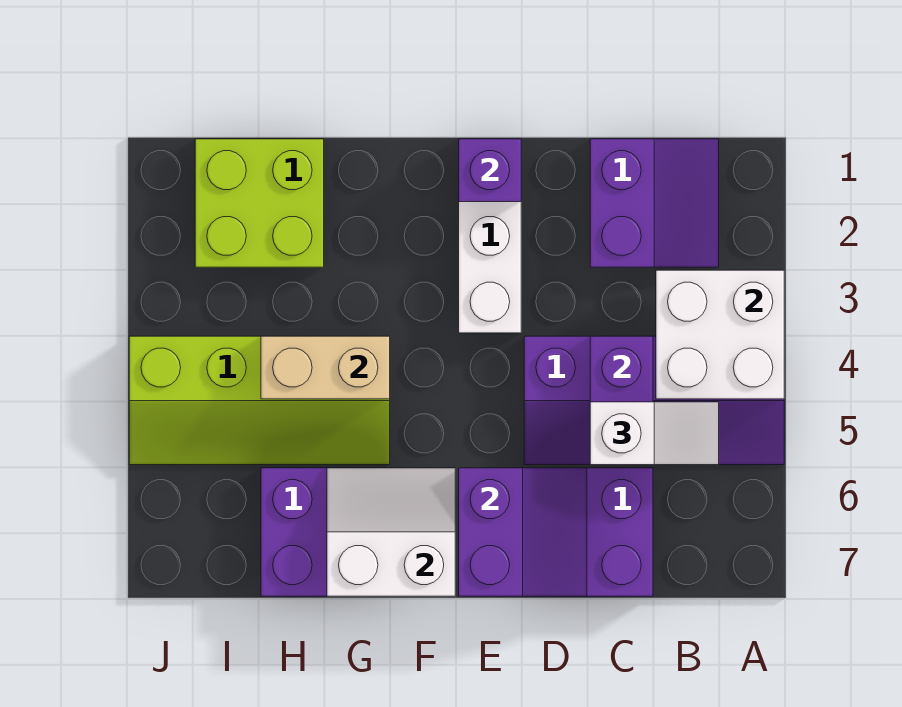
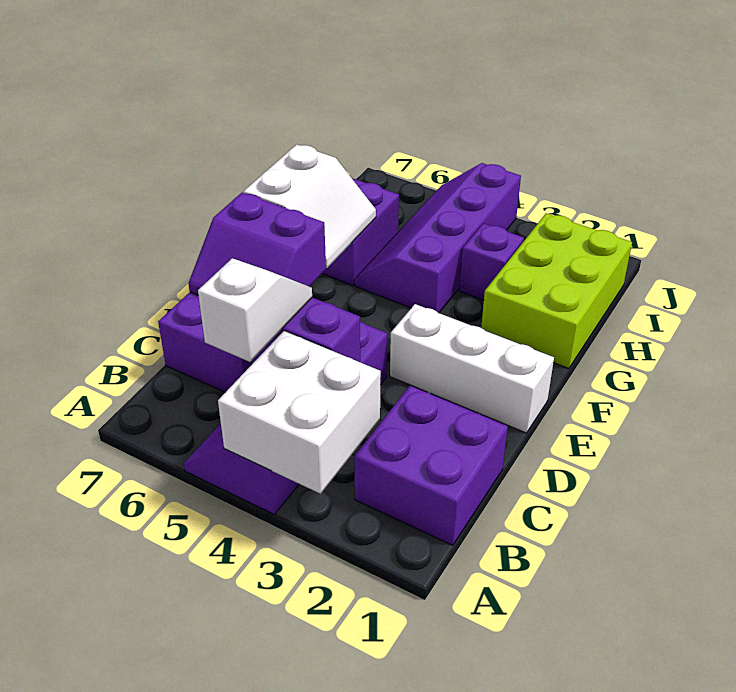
purple slope B1:C2 level 1 top C -> purple brick B1:C2 level 1
white slope B5:C5 level 3 top C -> white slope B5:C5 level 3 top B
purple brick E1 level 2 -> purple brick H3 level 1
lime slope G4:J5 level 1 top 4 -> purple slope G4:J5 level 1 top 4
tan brick G4:H4 level 2 -> none
lime brick H1:I2 level 1 -> lime brick G1:I2 level 1

